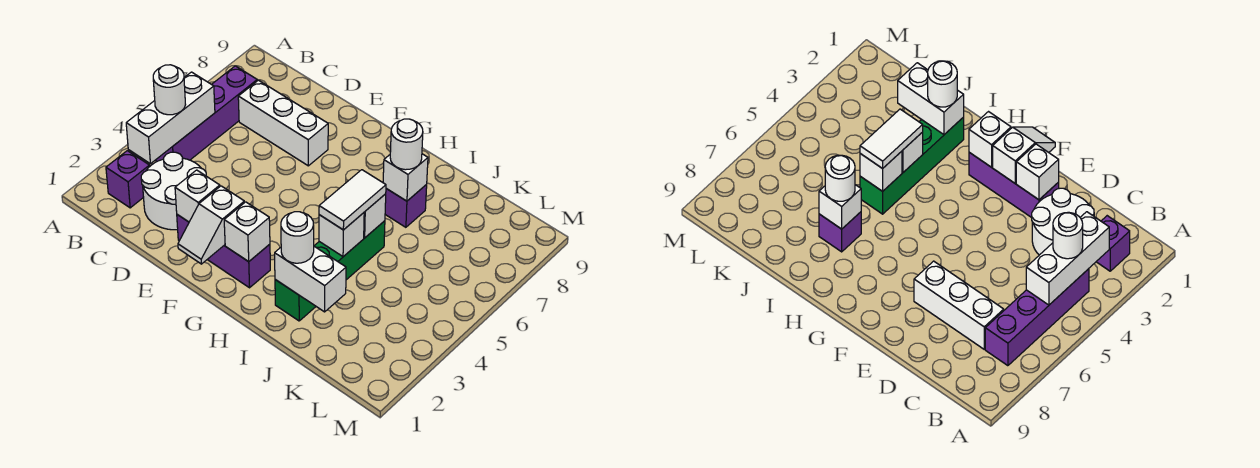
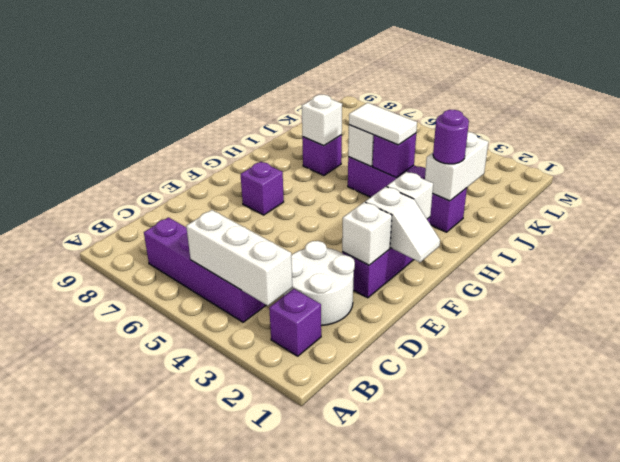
white round brick B4 level 3 -> none
white brick C7:E7 level 1 -> none
none -> purple brick F7 level 1
green brick I2:I5 level 1 -> purple brick I2:I5 level 1
white round brick I2 level 3 -> purple round brick I2 level 3
white brick I4 level 2 -> purple brick I4 level 2
white round brick I7 level 3 -> none

